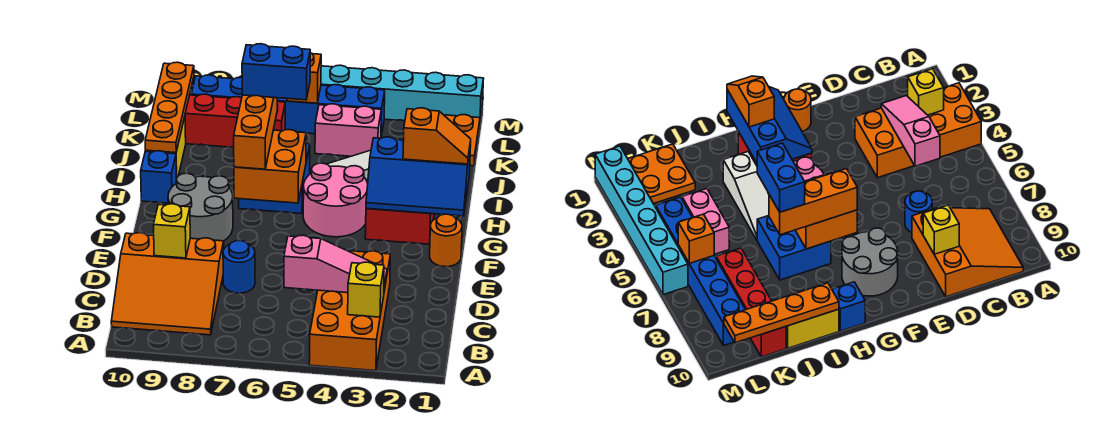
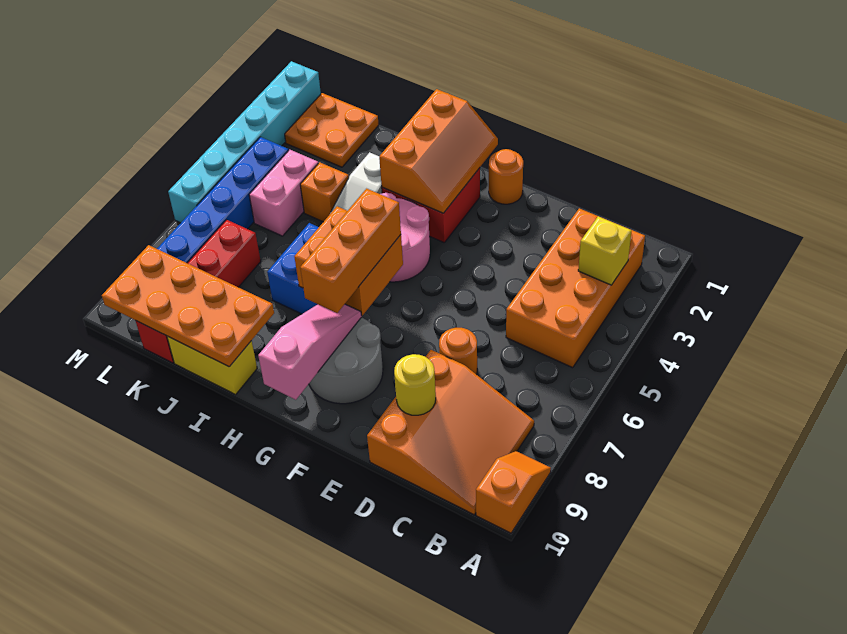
orange brick A3:D4 level 1 -> orange brick B2:C5 level 1
pink slope C3:C5 level 2 top 5 -> pink slope G8:G10 level 2 top 10
blue round brick D7 level 1 -> orange round brick D7 level 1
yellow brick D9 level 2 -> yellow round brick D9 level 2
blue slope G1:H3 level 2 top H -> orange slope G1:H3 level 2 top H
orange brick G7:I7 level 3 -> orange brick G6:G8 level 3
orange slope H1:H2 level 3 top 2 -> orange slope A9:A10 level 1 top 10
blue brick H10 level 1 -> none
blue brick I6:I7 level 4 -> none
orange plate I10:L10 level 2 -> orange plate I9:L10 level 2
orange brick L6 level 2 -> orange brick J4 level 1

